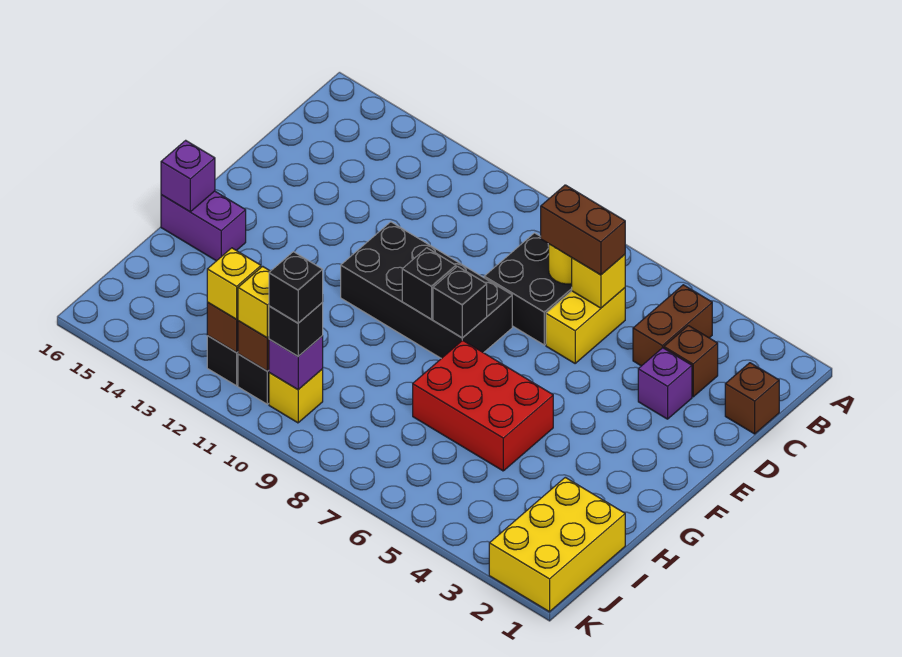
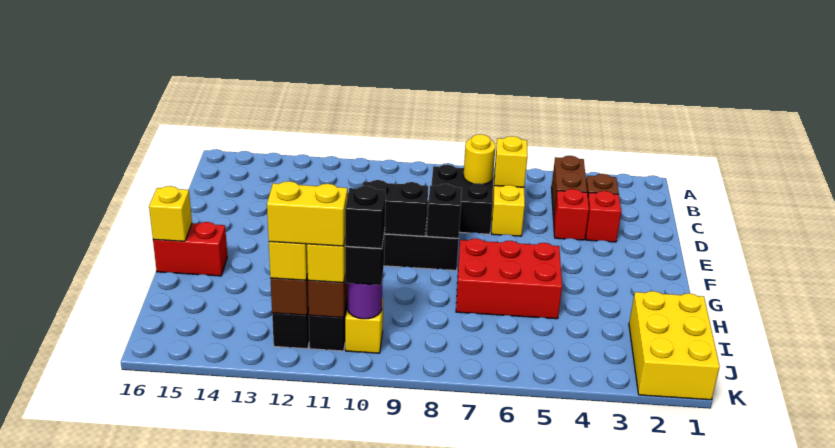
brown brick C1 level 1 -> none
brown brick C6:C7 level 3 -> none
purple brick D3 level 1 -> red brick D3 level 1
none -> red brick D4 level 1
black brick F9 level 2 -> black brick F9:F10 level 2
purple brick G15:G16 level 1 -> red brick G15:G16 level 1
purple brick G16 level 2 -> yellow brick G16 level 2
purple brick J10 level 2 -> purple round brick J10 level 2
none -> yellow brick J11:J12 level 4

